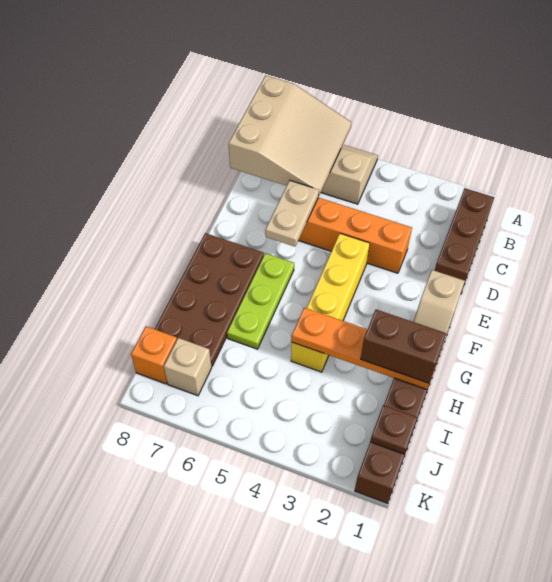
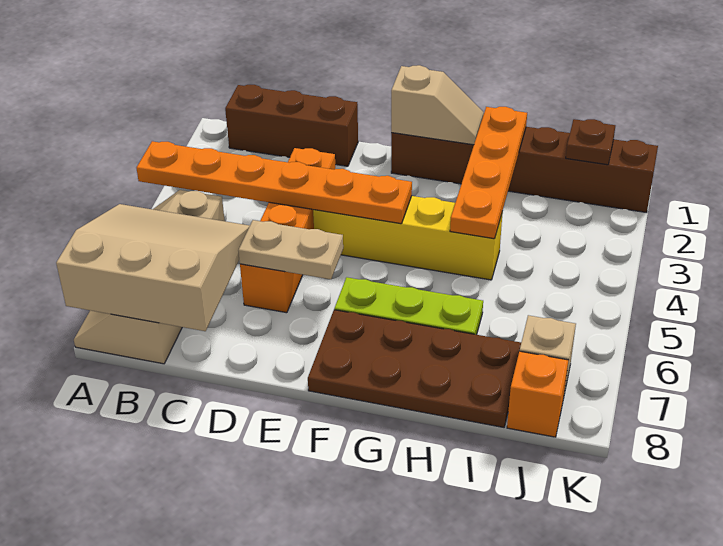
none -> orange plate A4:F4 level 2
brown brick H1:H2 level 3 -> none

